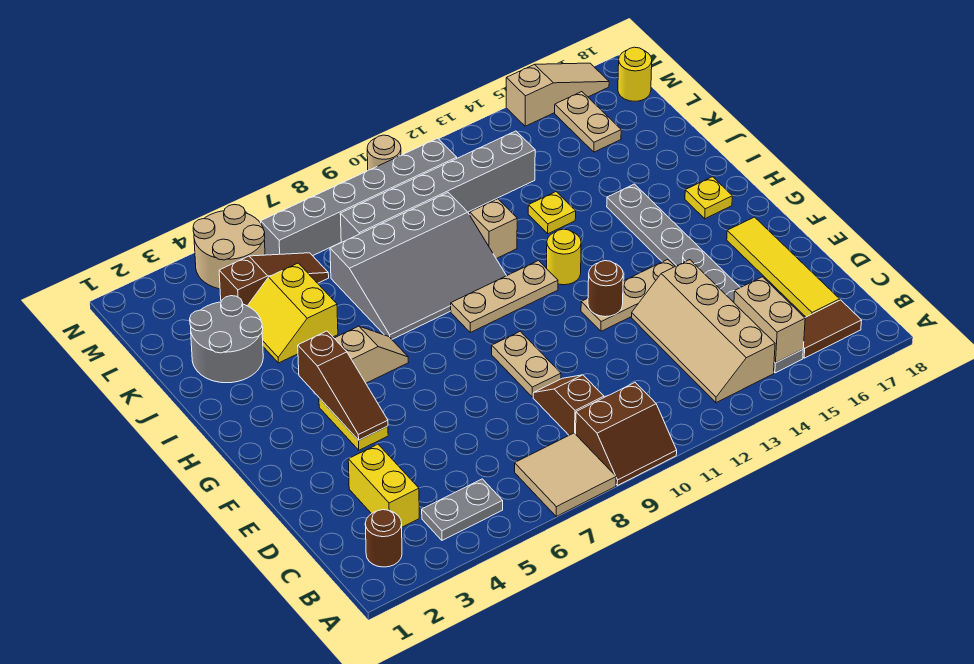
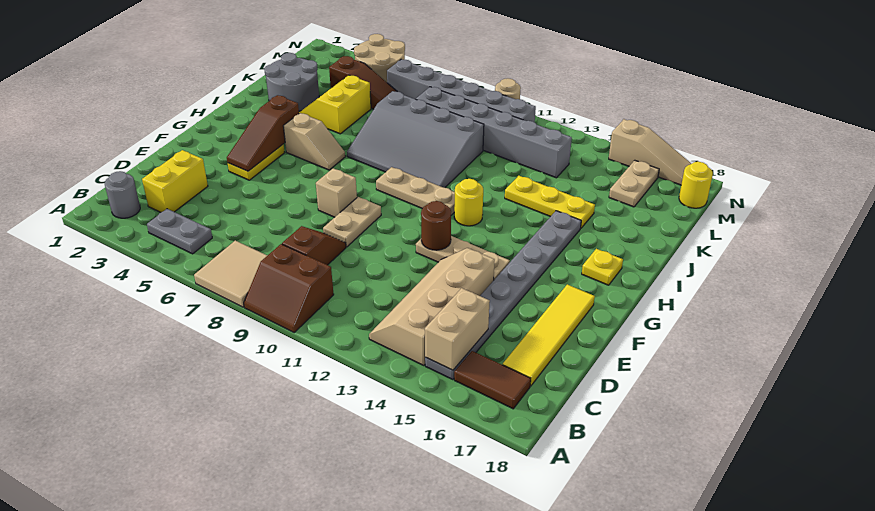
brown round brick B2 level 1 -> grey round brick B2 level 1
tan brick J11 level 1 -> tan brick F8 level 1
yellow plate J13 level 1 -> yellow plate J13:J15 level 1

